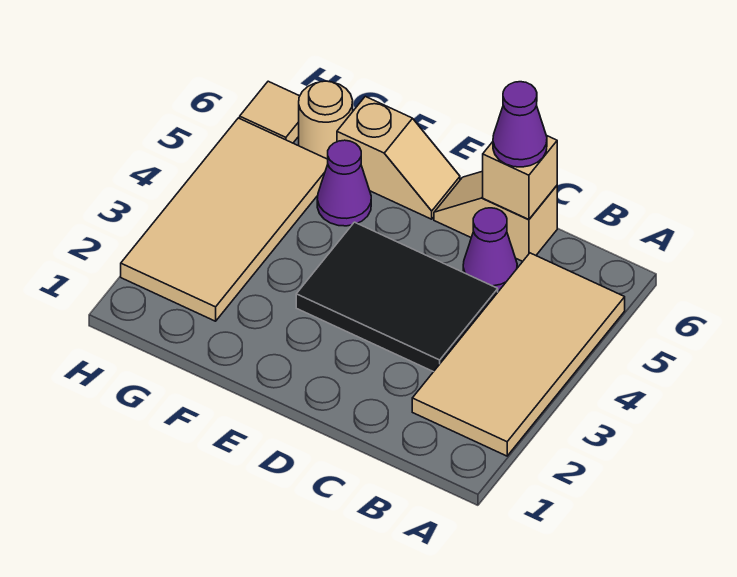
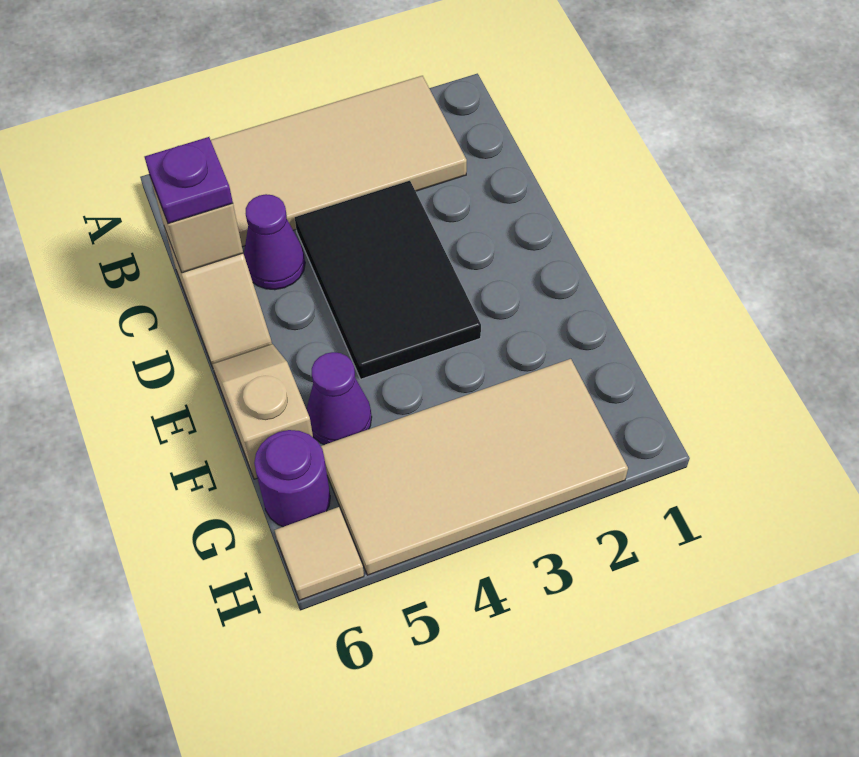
purple cone C6 level 3 -> purple plate C6 level 3
tan round brick G6 level 1 -> purple round brick G6 level 1

